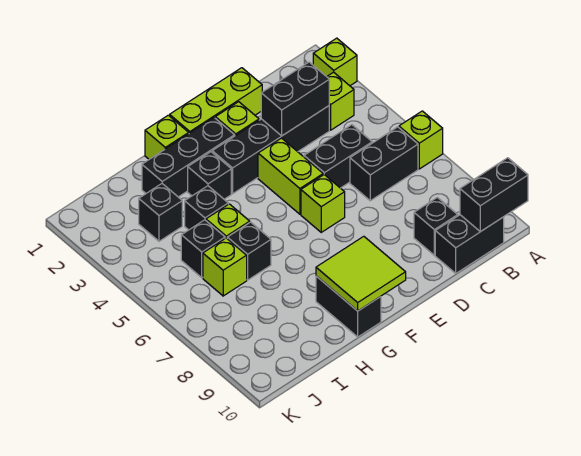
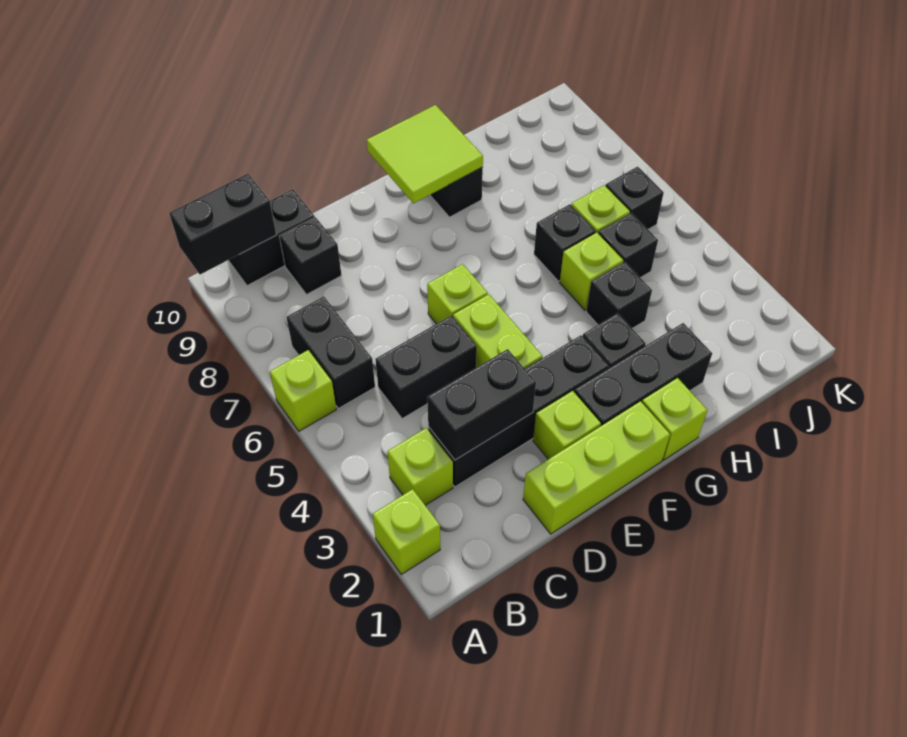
black brick B6:C6 level 1 -> black brick B6:B7 level 1
black brick I3 level 1 -> black brick J6 level 1

